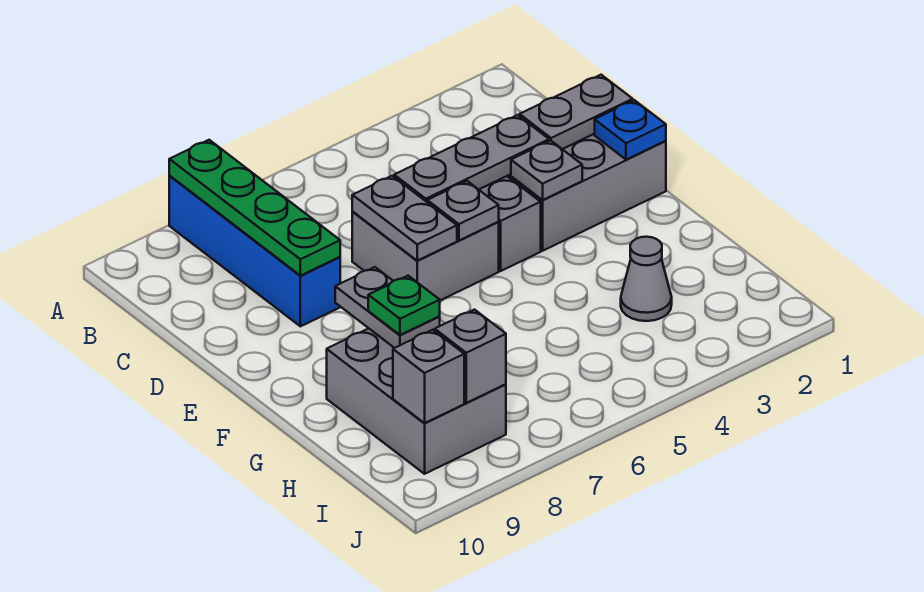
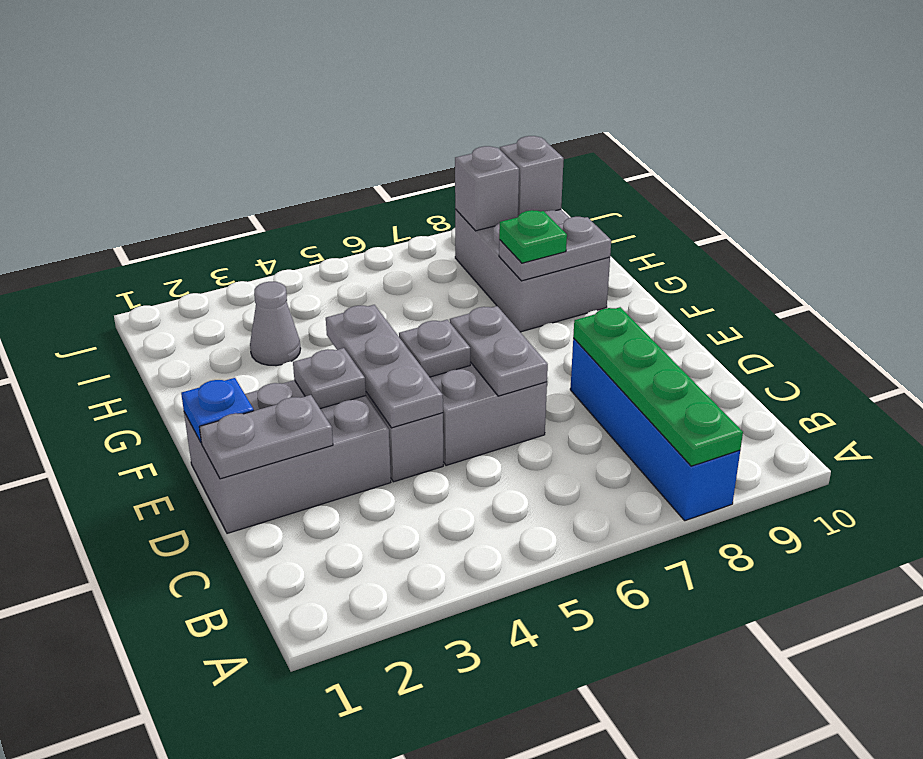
grey plate D3:D5 level 2 -> grey plate D4:F4 level 2
grey plate F8:G8 level 2 -> grey plate G8:G9 level 2

